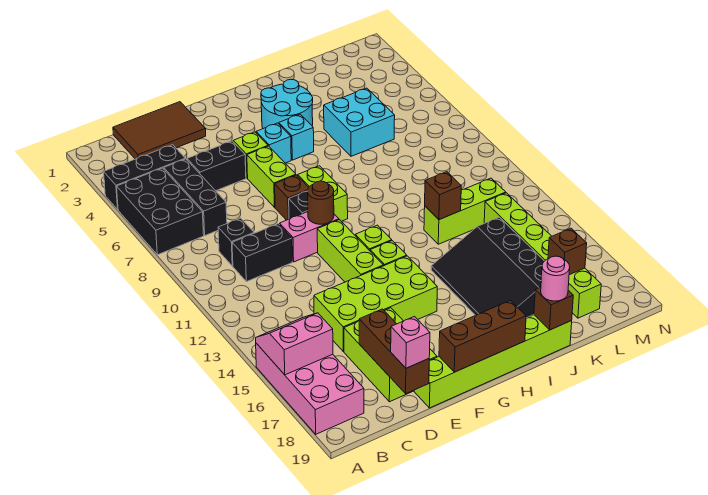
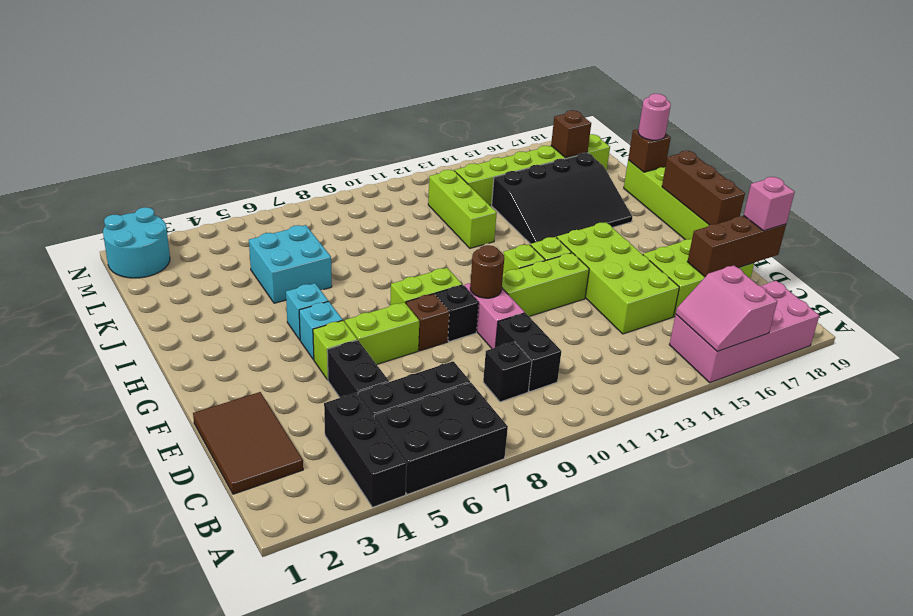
cyan round brick H3:I4 level 1 -> cyan round brick M1:N2 level 1
brown brick J12 level 2 -> none

